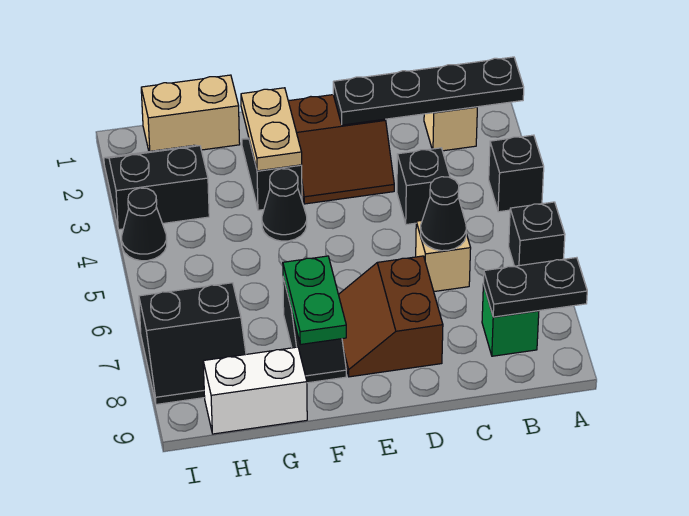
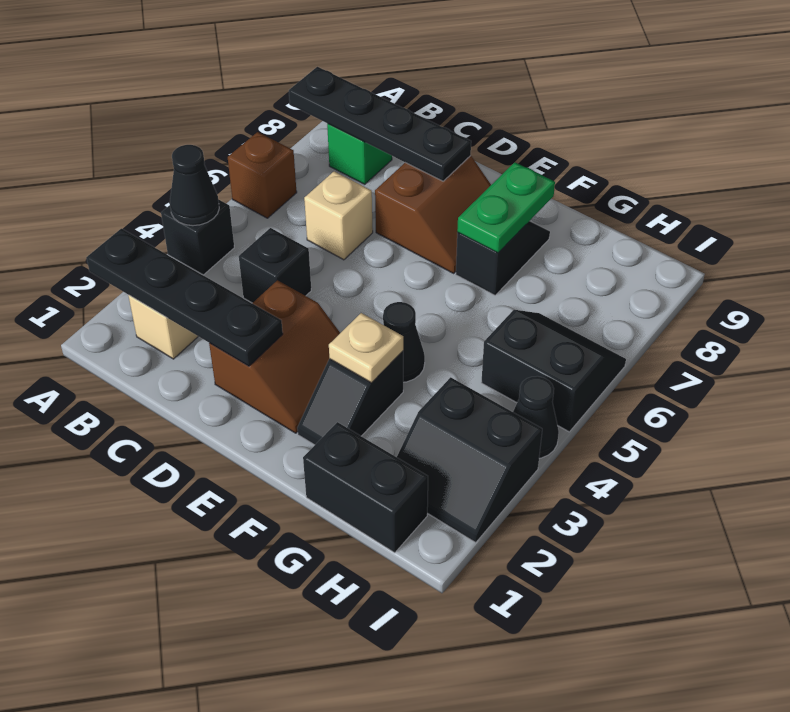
black brick A6 level 1 -> brown brick A6 level 1
black plate A8:B8 level 2 -> black plate A8:D8 level 2
black cone C6 level 2 -> black cone A4 level 2
brown slope D2:E3 level 1 top 2 -> brown slope D2:E3 level 1 top D
tan plate F2:F3 level 2 -> tan plate F3 level 2
tan brick G1:H1 level 1 -> black brick G1:H1 level 1
white brick G9:H9 level 1 -> none
black slope H7:I8 level 1 top 7 -> black slope H5:I6 level 1 top 5

